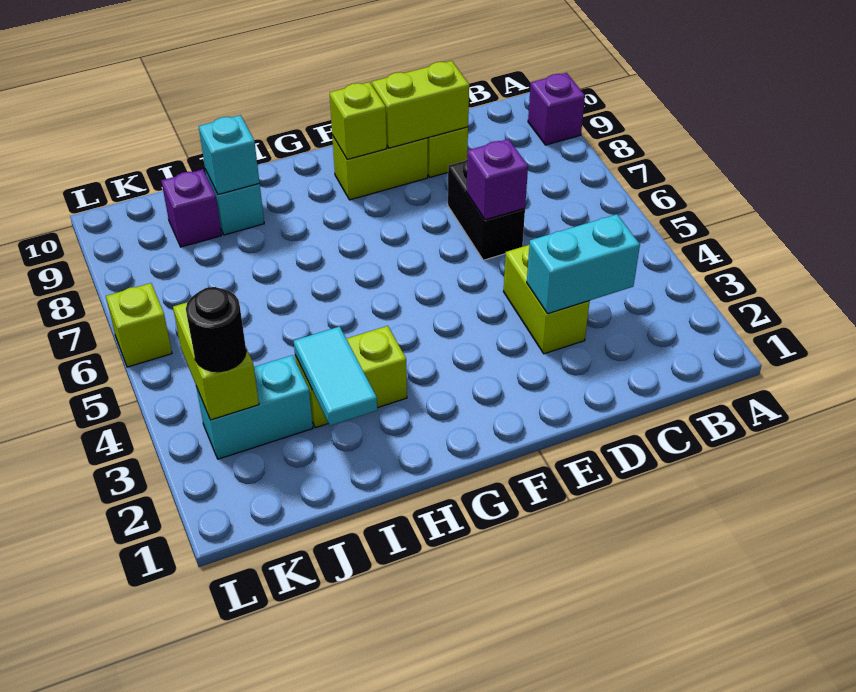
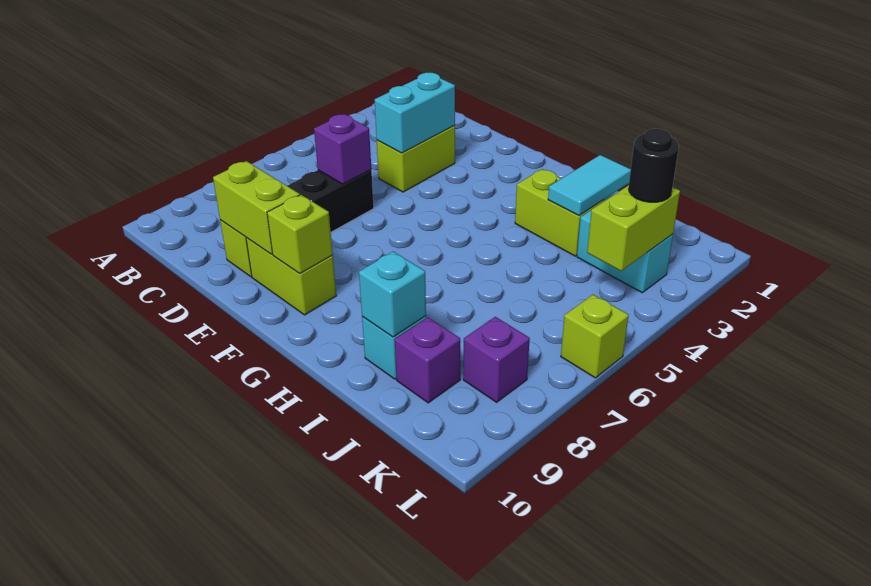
purple brick A9 level 1 -> purple brick K8 level 1
cyan brick C3:D3 level 2 -> cyan brick D3:D4 level 2

